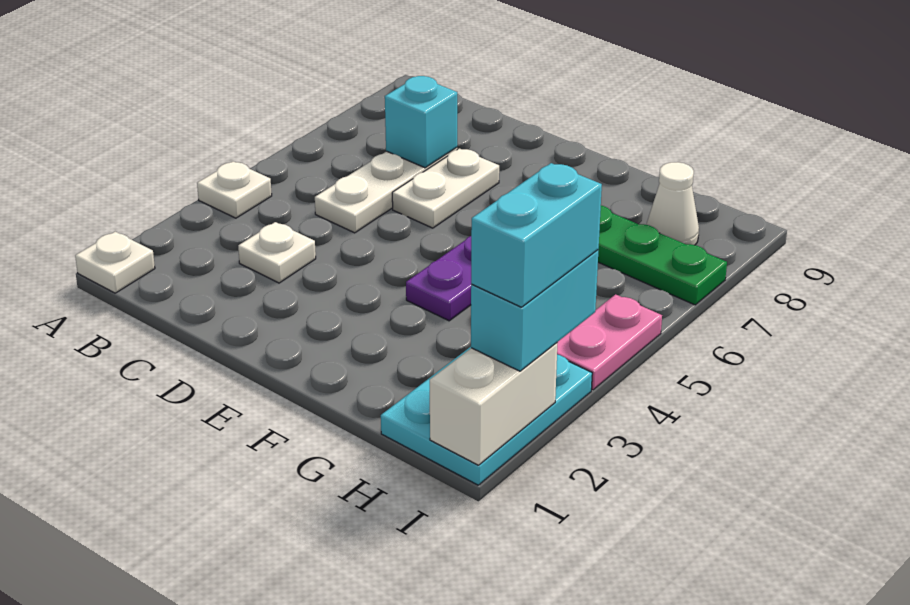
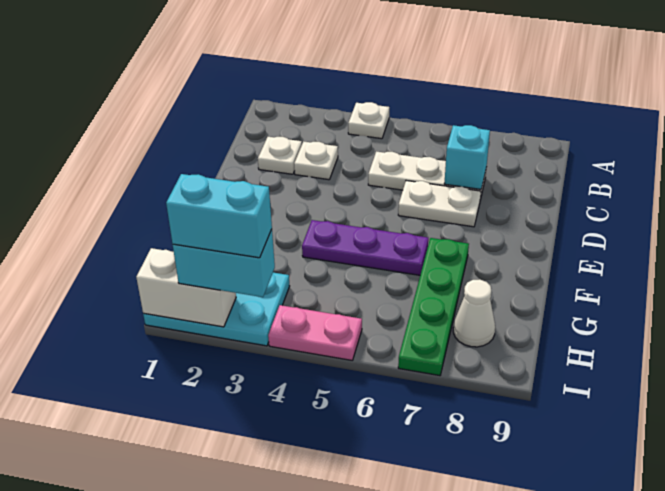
white plate A1 level 1 -> white plate C2 level 1

